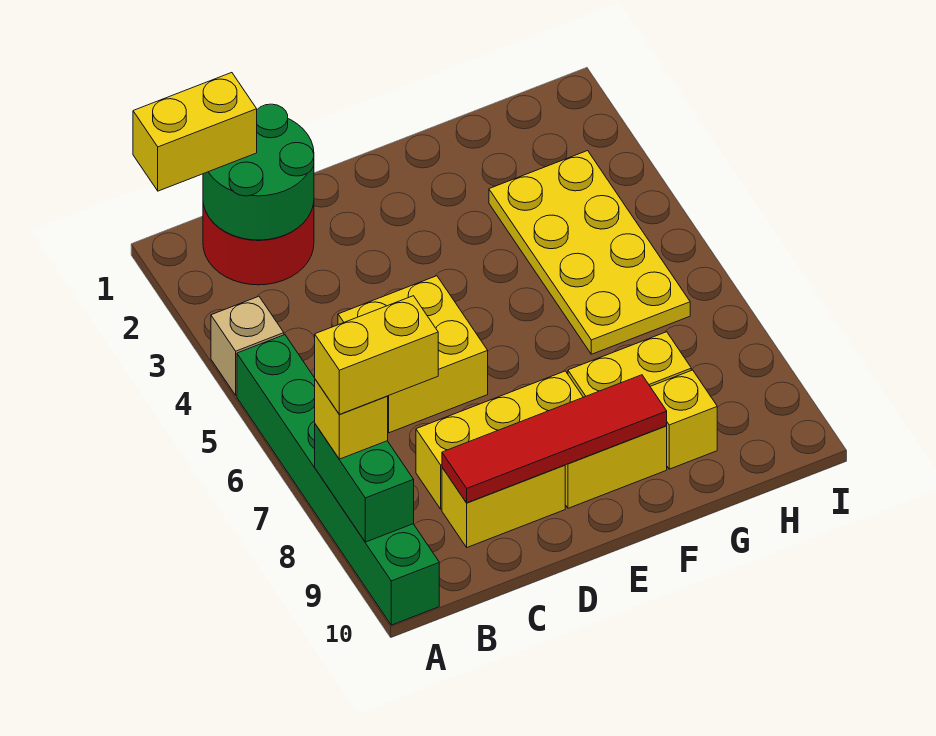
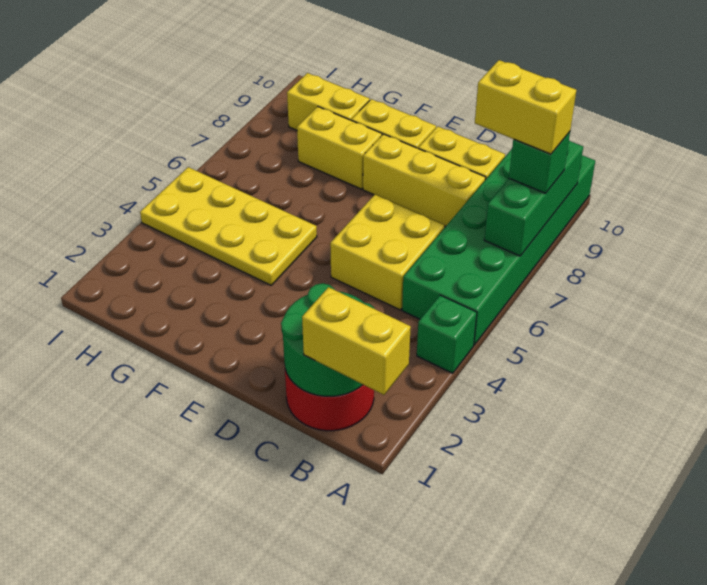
tan brick A4 level 1 -> green brick A4 level 1
green brick A5:A10 level 1 -> green brick A5:B10 level 1
green brick A8:A9 level 2 -> green brick A7:A9 level 2
yellow brick A8 level 3 -> green brick A8 level 3
red tile C9:F9 level 2 -> none
yellow plate G3:H6 level 1 -> yellow plate F4:I5 level 1
yellow brick G9 level 1 -> yellow brick G9:H9 level 1

